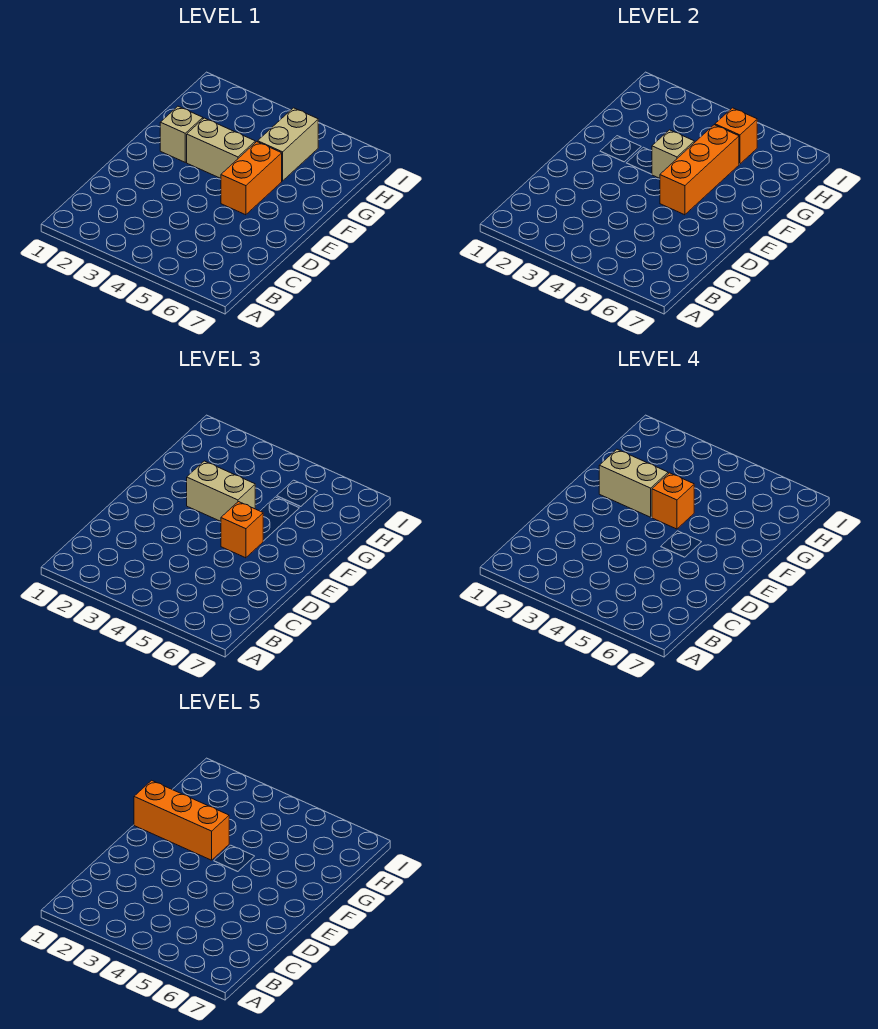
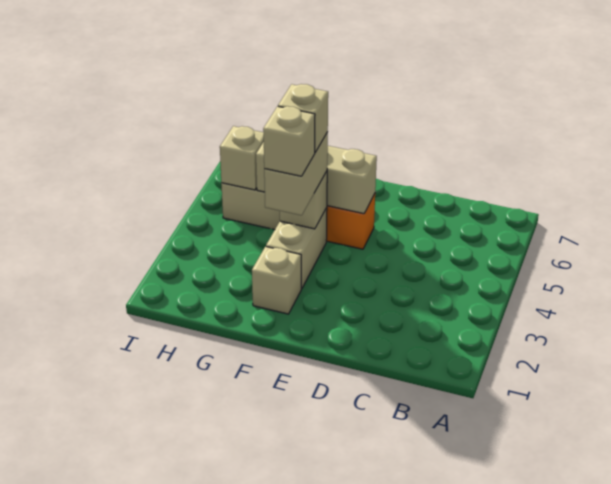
orange brick E5:G5 level 2 -> tan brick E5:G5 level 2
orange brick E5 level 3 -> none
orange brick F1:F3 level 5 -> none
tan brick F2:F3 level 4 -> tan brick F3 level 4
orange brick F4 level 4 -> tan brick F4 level 4
orange brick H5 level 2 -> tan brick H5 level 2

